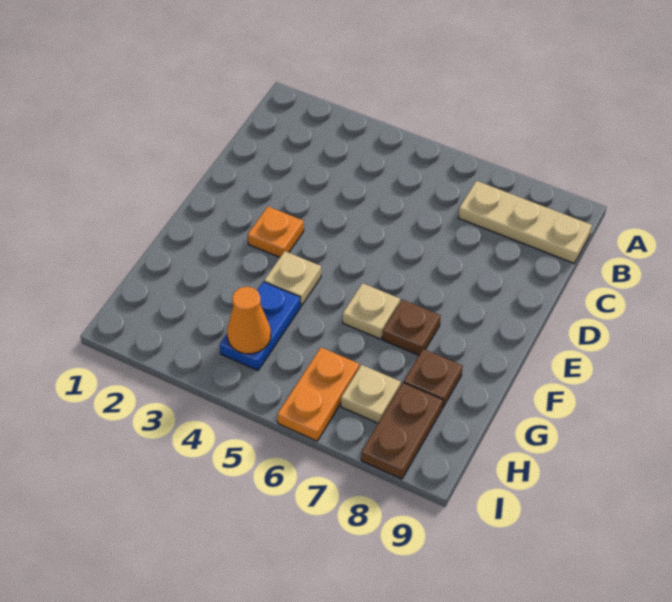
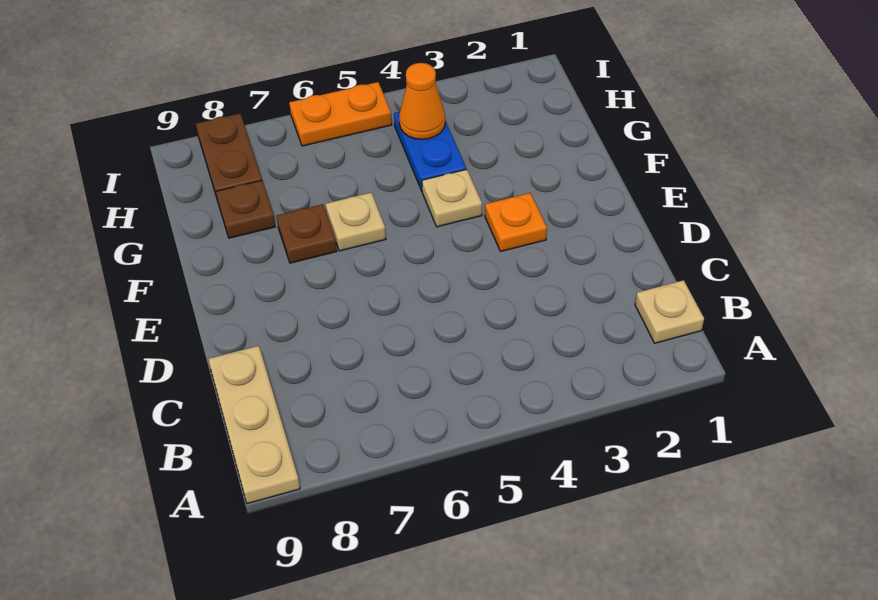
tan plate B7:B9 level 1 -> tan plate A9:C9 level 1
orange plate H6:I6 level 1 -> orange plate I5:I6 level 1
tan plate H7 level 1 -> tan plate B1 level 1

